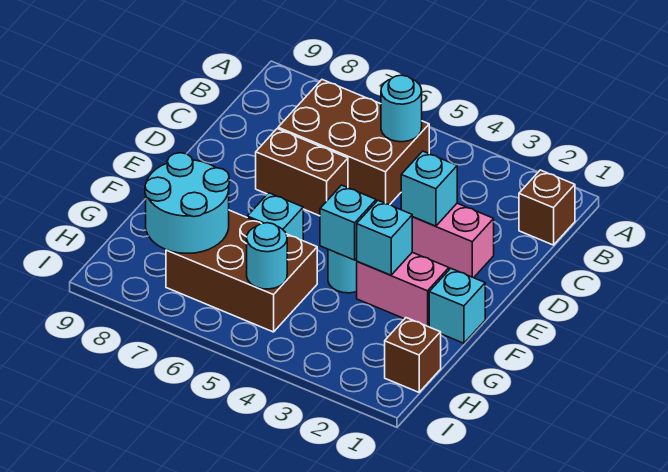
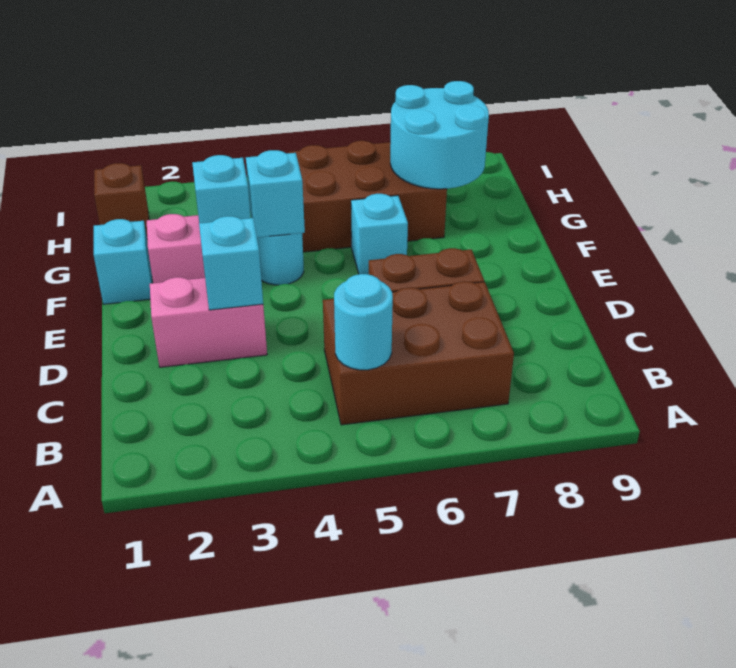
brown brick B1 level 1 -> none
cyan round brick H5 level 2 -> none

